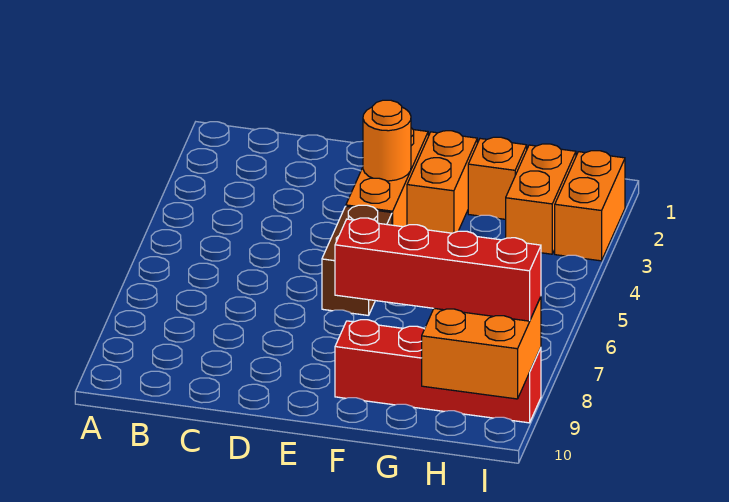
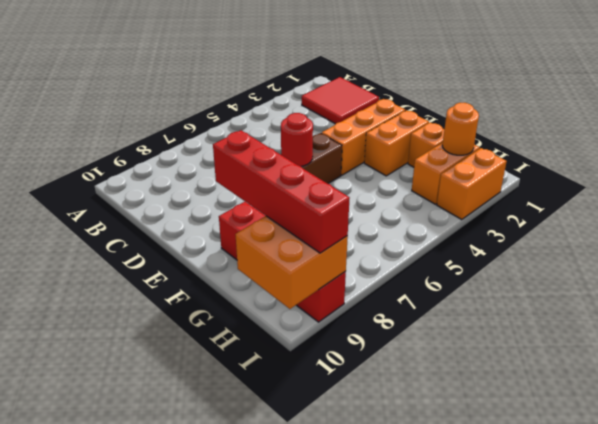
none -> red tile B1:C2 level 1
orange round brick E3 level 2 -> orange round brick H2 level 2
none -> red round brick E6 level 2

